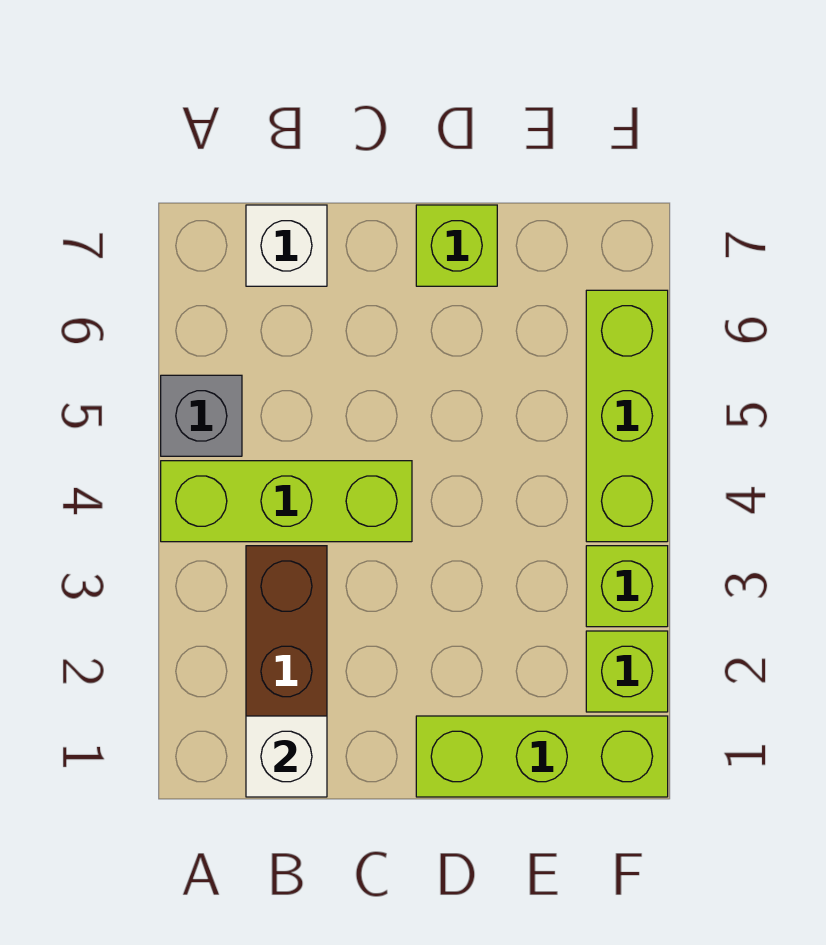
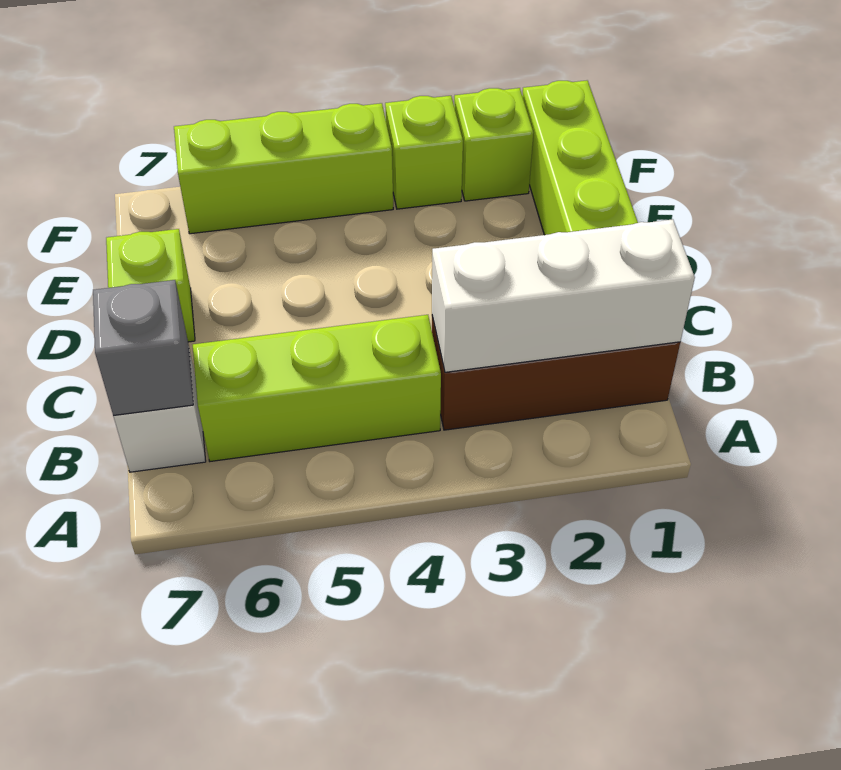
lime brick A4:C4 level 1 -> lime brick B4:B6 level 1
grey brick A5 level 1 -> grey brick B7 level 2
white brick B1 level 2 -> white brick B1:B3 level 2

